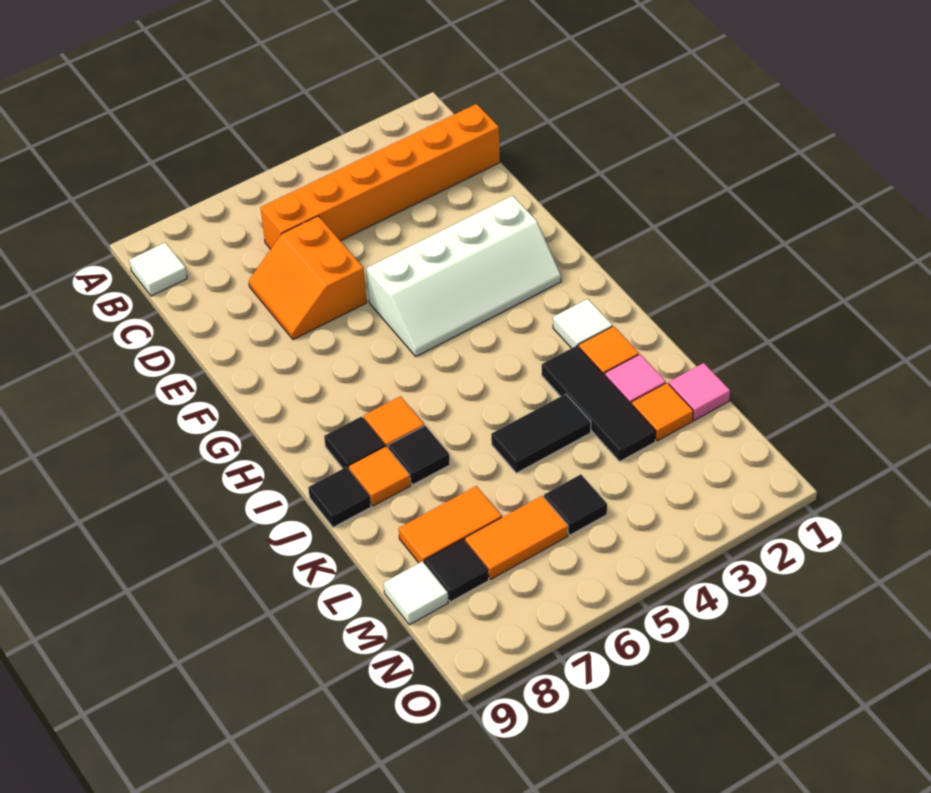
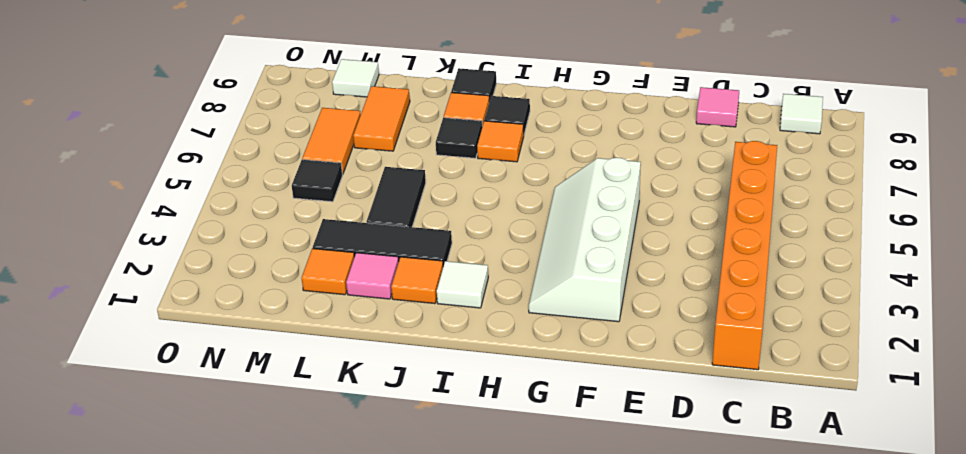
orange slope D6:E7 level 1 top 6 -> none
pink tile L1 level 1 -> pink tile D9 level 1
black tile M8 level 1 -> none

